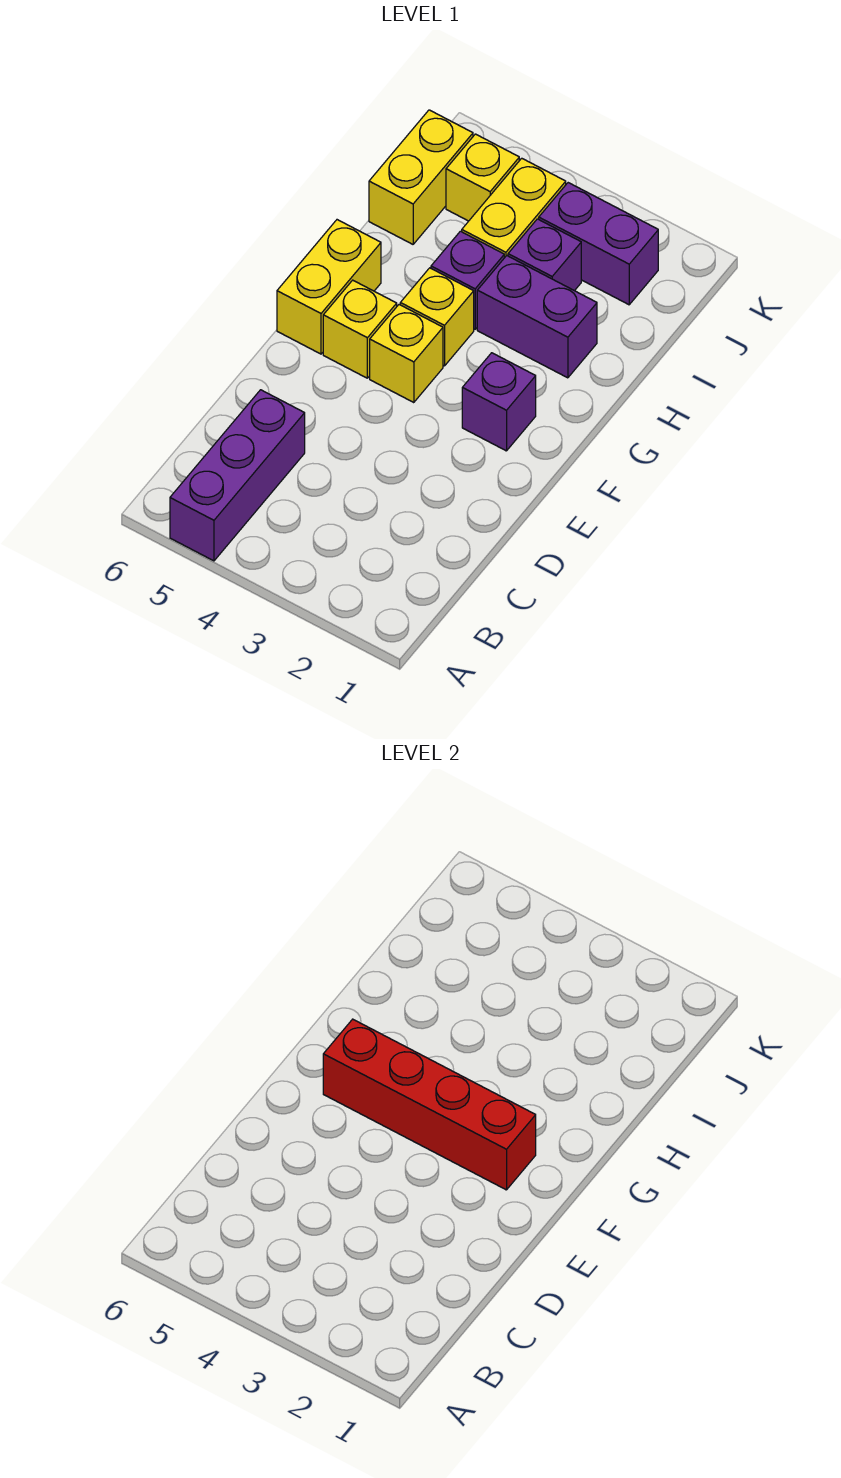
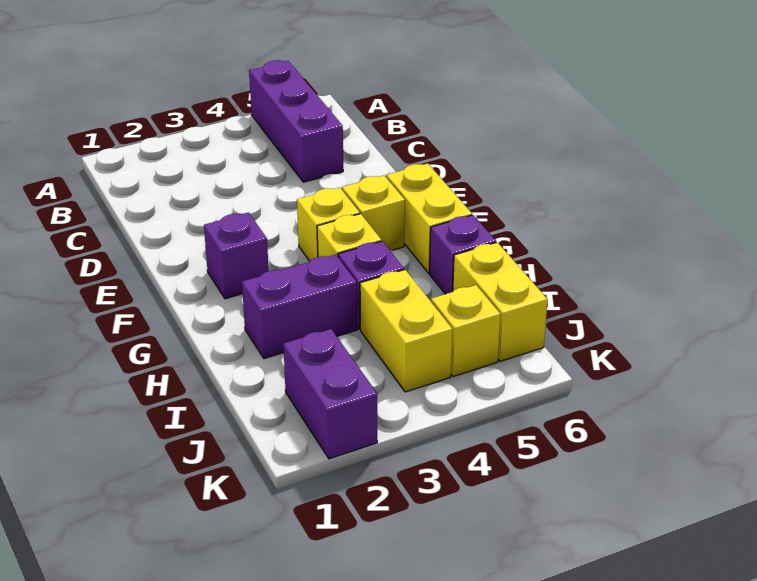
red brick F2:F5 level 2 -> none
purple brick I3 level 1 -> purple brick H6 level 1
purple brick J2:J3 level 1 -> purple brick J2:K2 level 1

